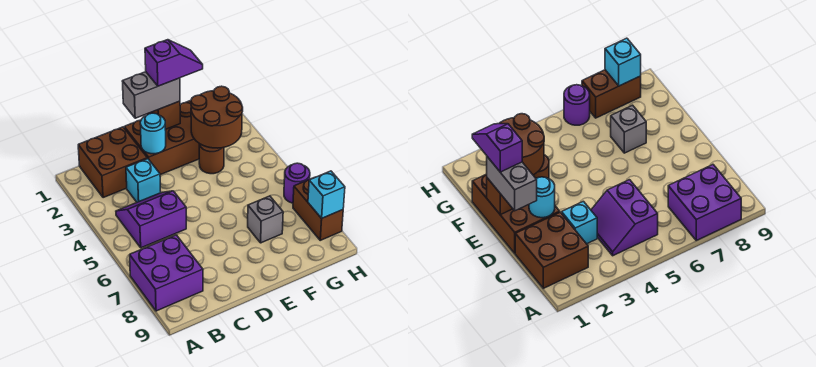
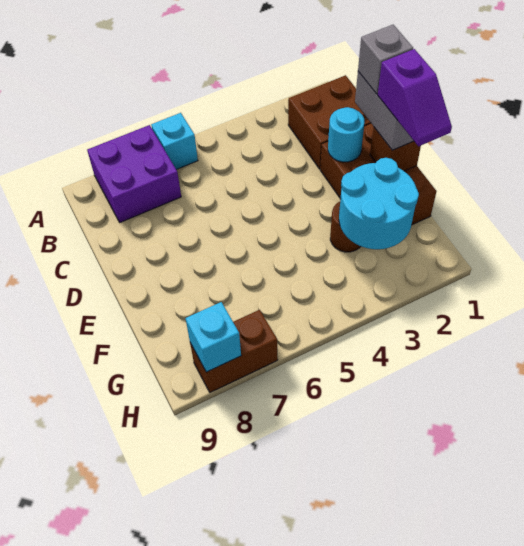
purple slope B4:C5 level 1 top 5 -> none
cyan brick C3 level 1 -> cyan brick A6 level 1
brown round brick F2:G3 level 2 -> cyan round brick F2:G3 level 2
grey brick F7 level 1 -> grey brick D1 level 4
purple round brick H6 level 1 -> none

